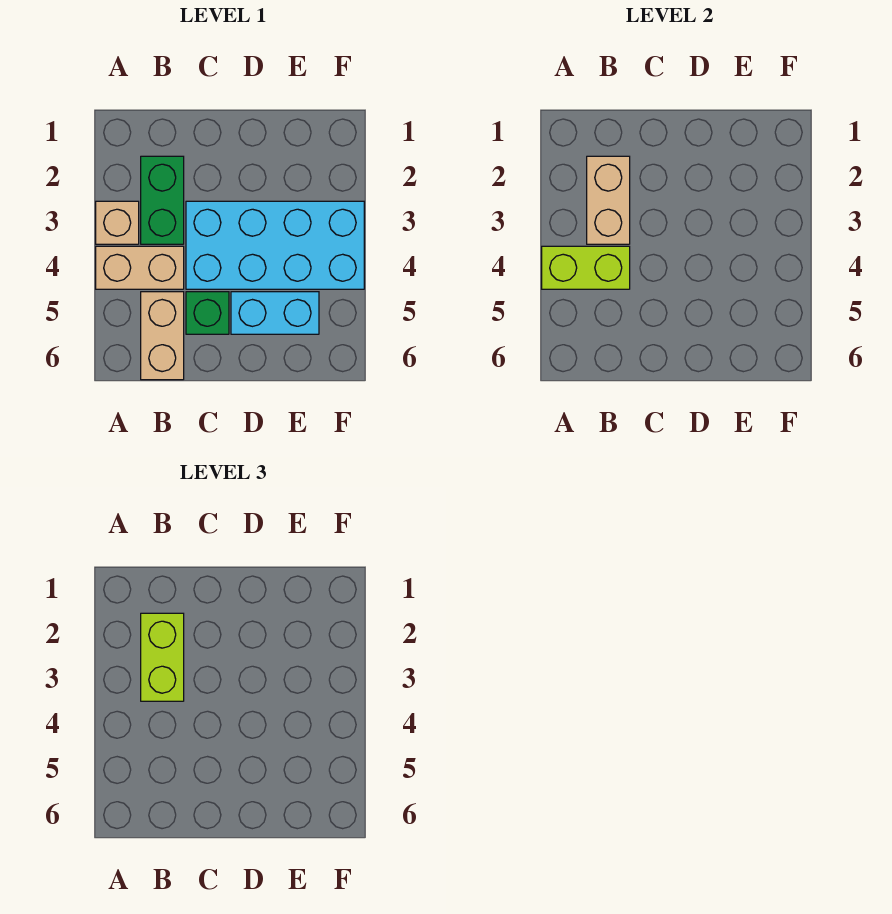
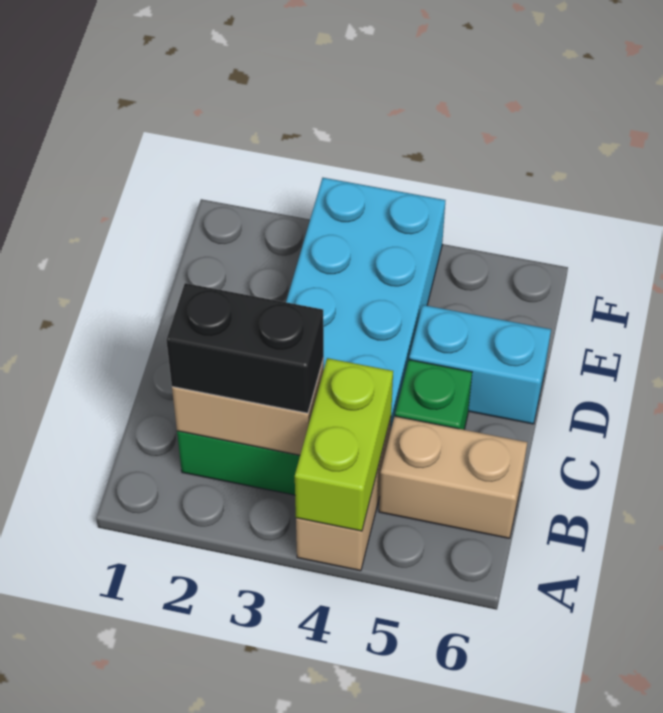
tan brick A3 level 1 -> none
lime brick B2:B3 level 3 -> black brick B2:B3 level 3
cyan brick D5:E5 level 1 -> cyan brick D5:D6 level 1

